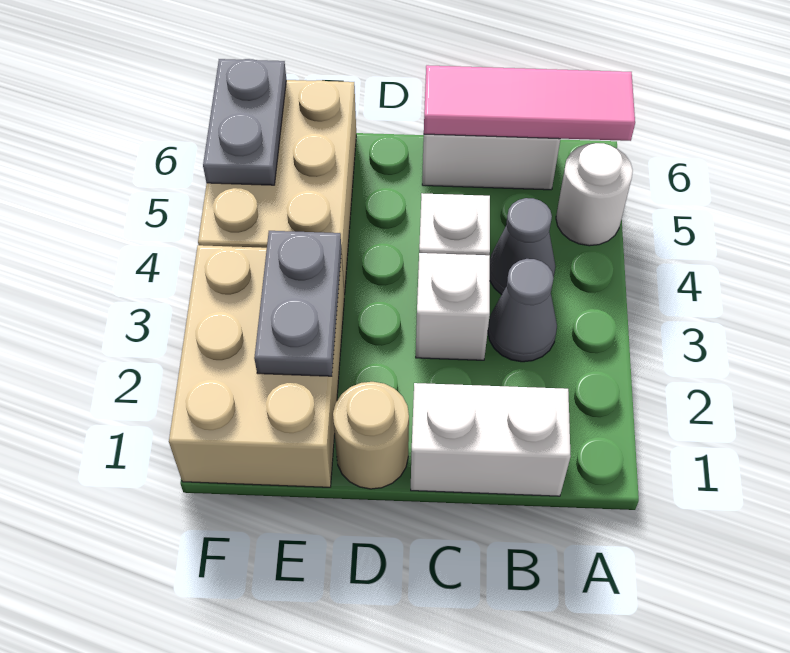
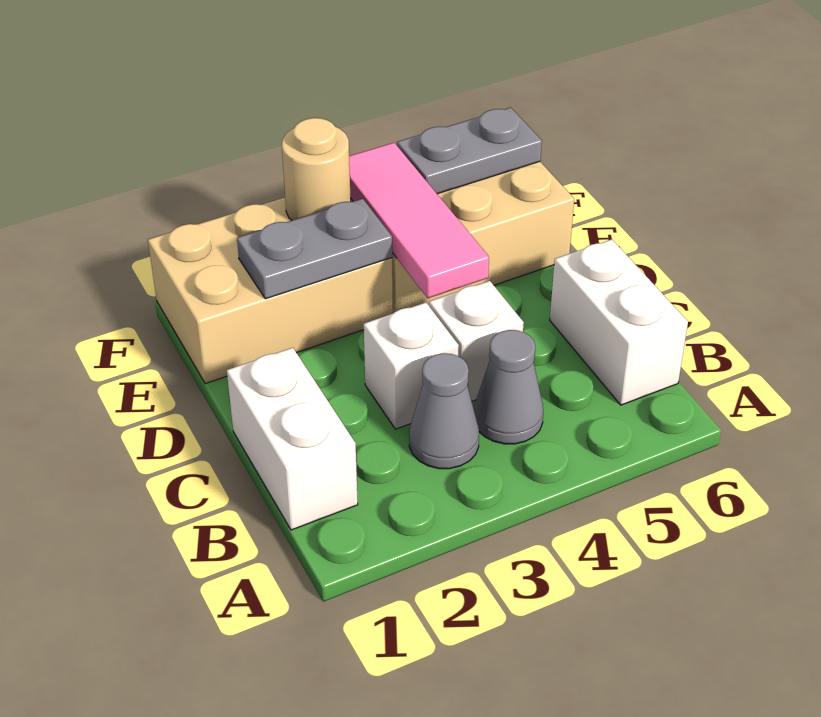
white round brick A5 level 1 -> none
pink tile A6:C6 level 2 -> pink tile D4:F4 level 2
tan round brick D1 level 1 -> tan round brick F3 level 2

